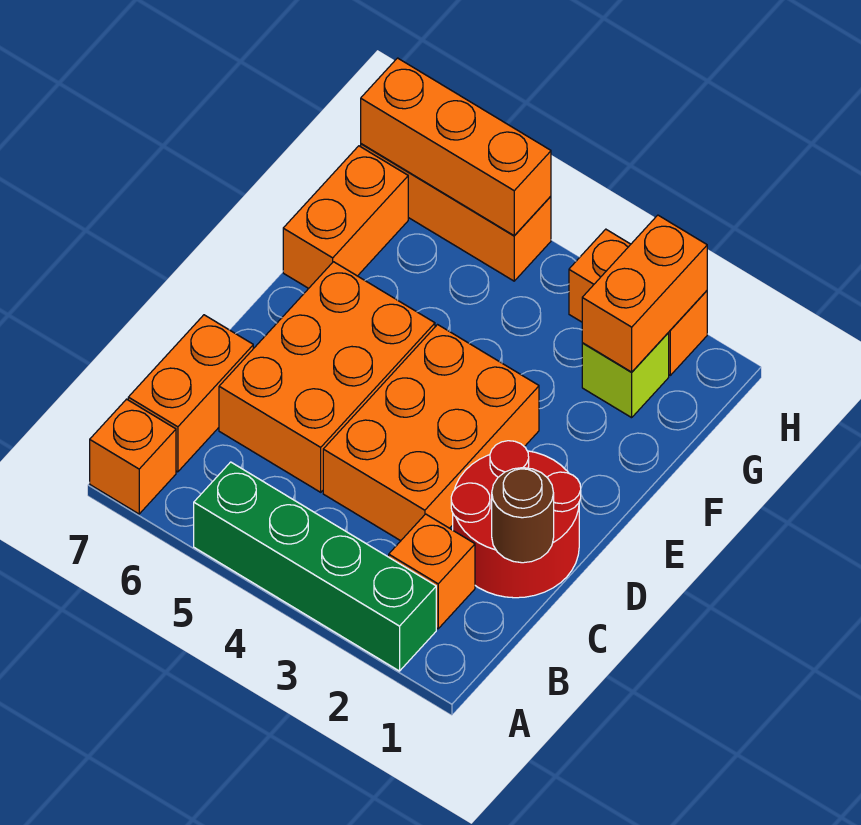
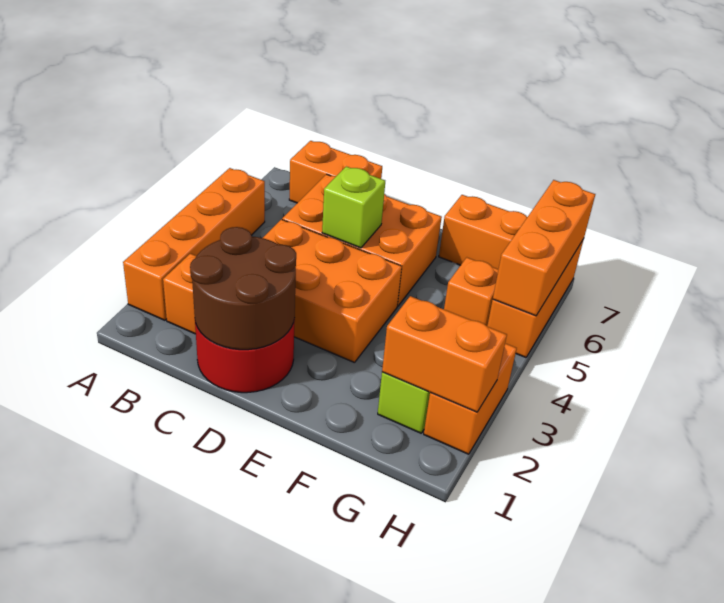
green brick A2:A5 level 1 -> orange brick A2:A5 level 1
orange brick A7 level 1 -> orange brick G5 level 1
brown round brick C1 level 2 -> brown round brick C1:D2 level 2
none -> lime brick D5 level 2

